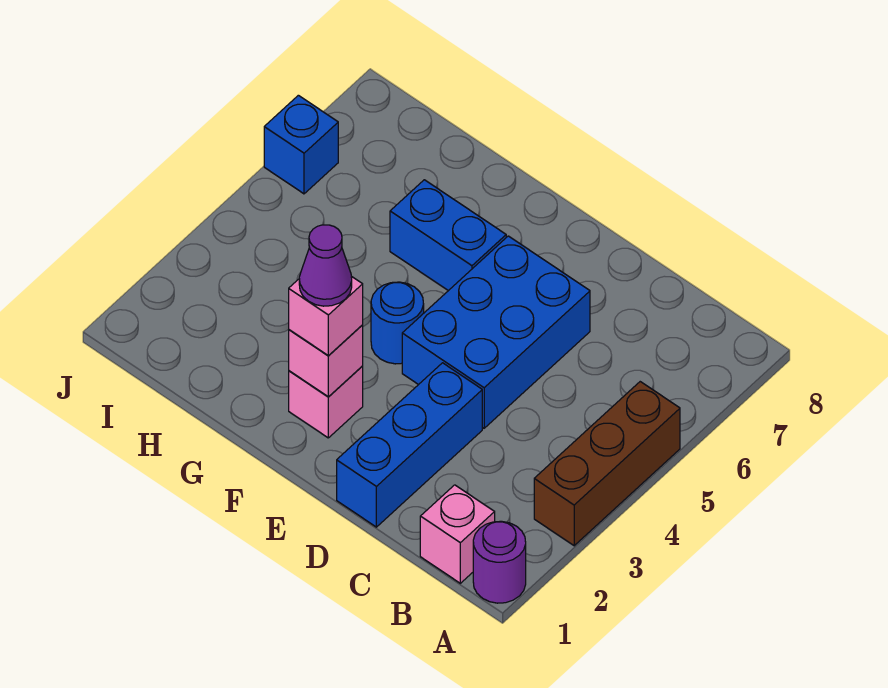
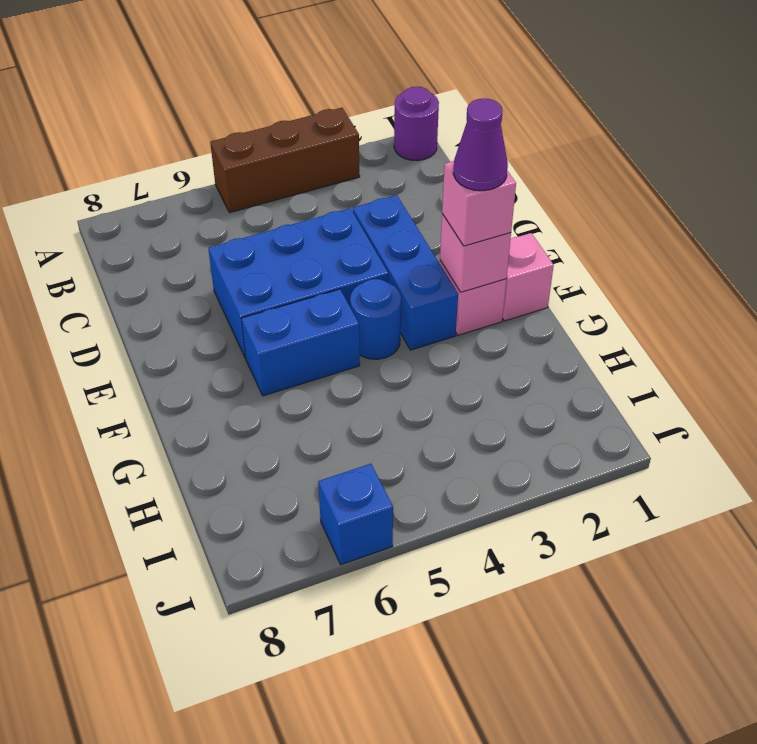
pink brick B1 level 1 -> pink brick F1 level 1
blue brick D1:D3 level 1 -> blue brick D3:F3 level 1
blue brick F6:G6 level 1 -> blue brick F5:F6 level 1

